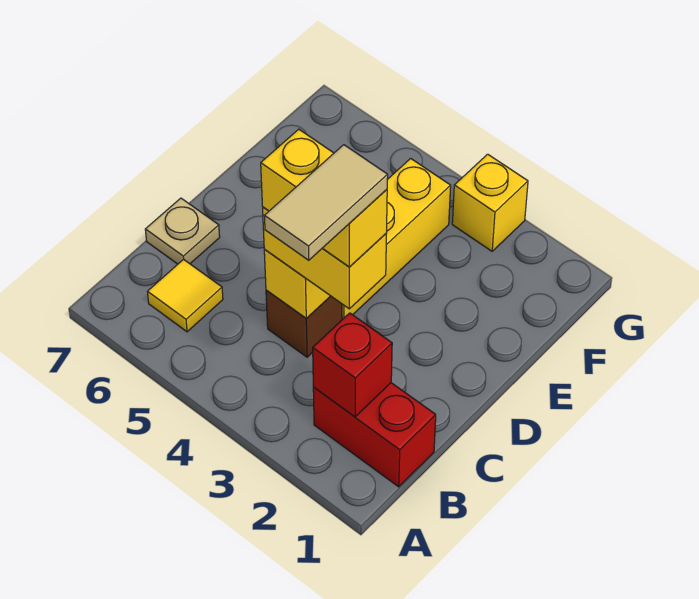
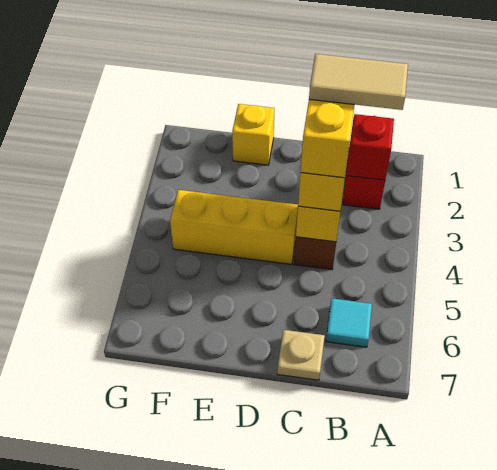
yellow tile B6 level 1 -> cyan tile B6 level 1
yellow brick G3 level 1 -> yellow brick E1 level 1

